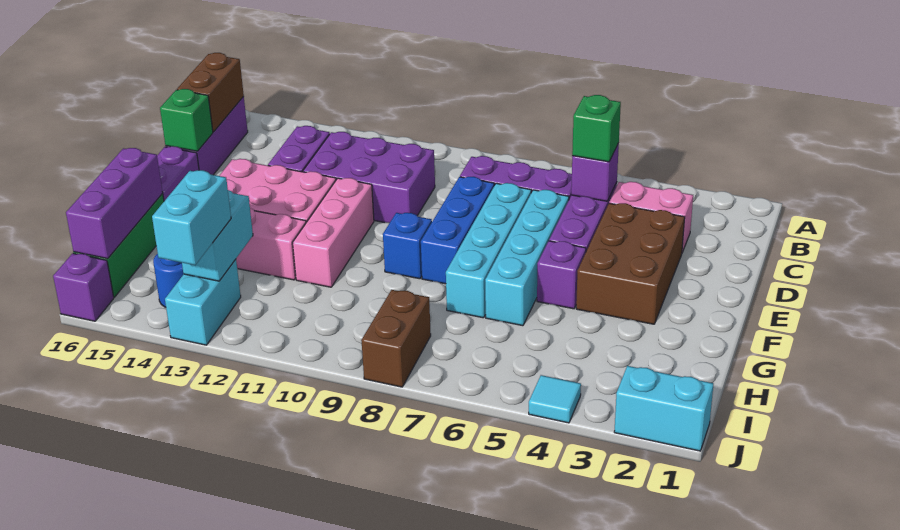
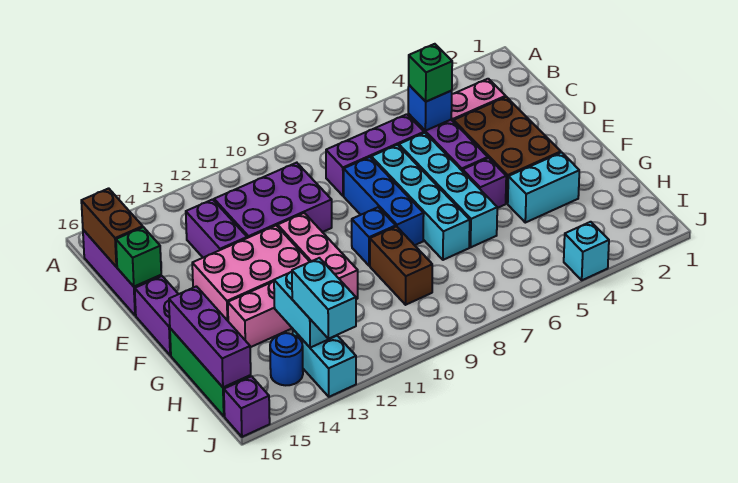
purple brick C5 level 2 -> blue brick C5 level 2
brown brick I8:J8 level 1 -> brown brick G9:H9 level 1
cyan brick J1:J2 level 1 -> cyan brick G3:G4 level 1
cyan tile J4 level 1 -> cyan brick J4 level 1

